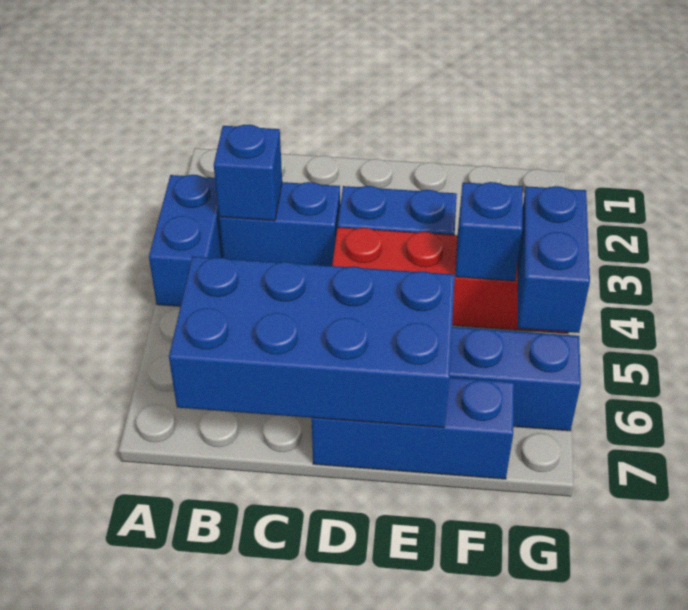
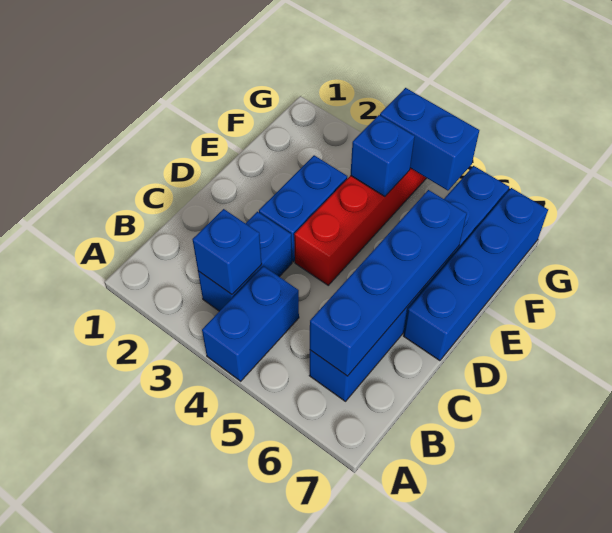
blue brick A3:A4 level 1 -> blue brick A4:B4 level 1
blue brick B6:E7 level 2 -> blue brick B6:E6 level 2
blue brick D7:F7 level 1 -> blue brick D7:G7 level 1

